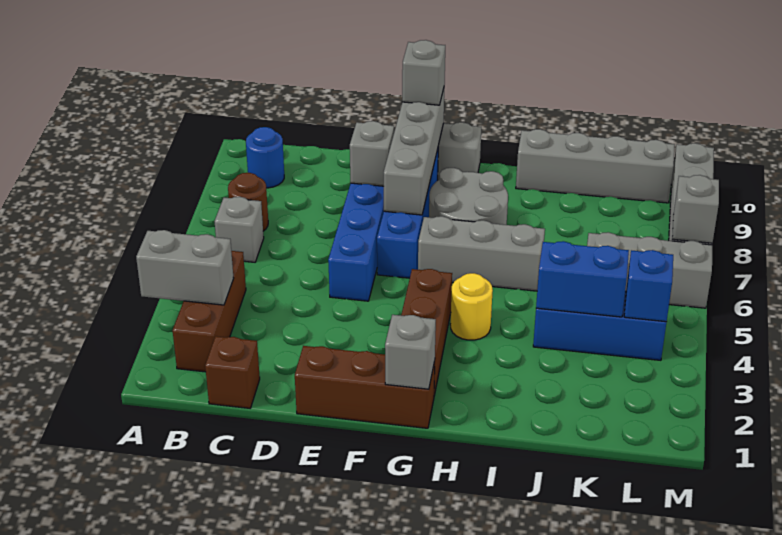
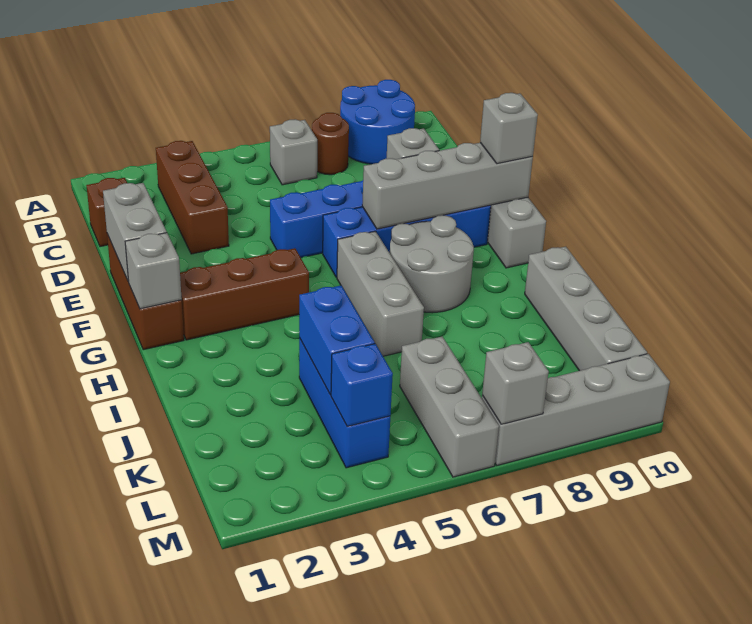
grey brick A3:B3 level 2 -> grey brick E1:F1 level 2
brown brick B2:B4 level 1 -> brown brick B3:D3 level 1
blue round brick B9 level 1 -> blue round brick A8:B9 level 1
yellow round brick H4 level 1 -> none

